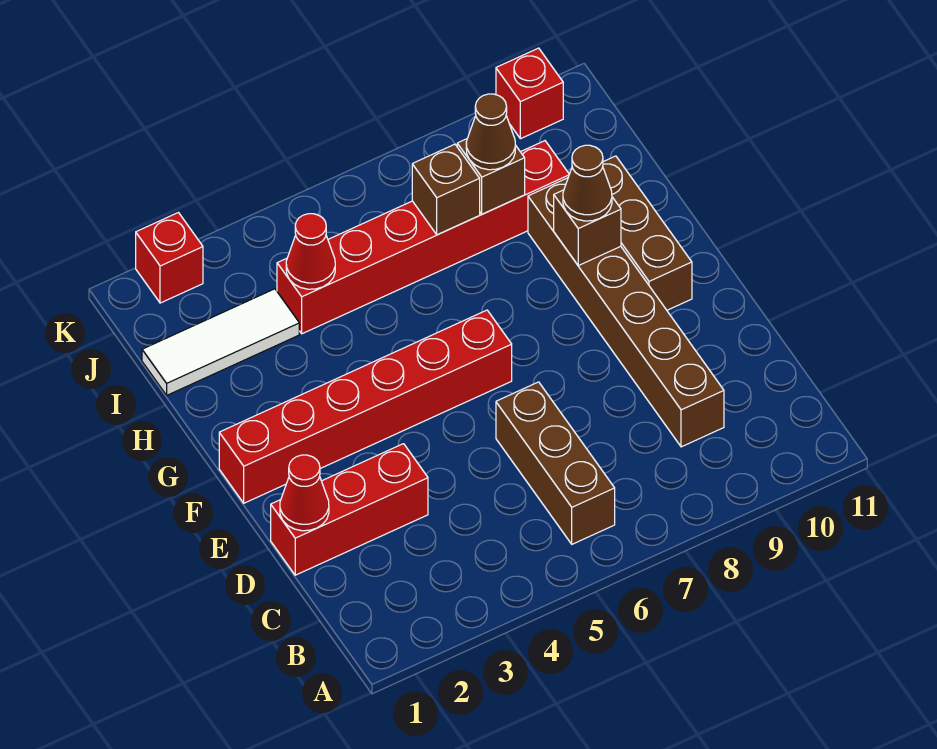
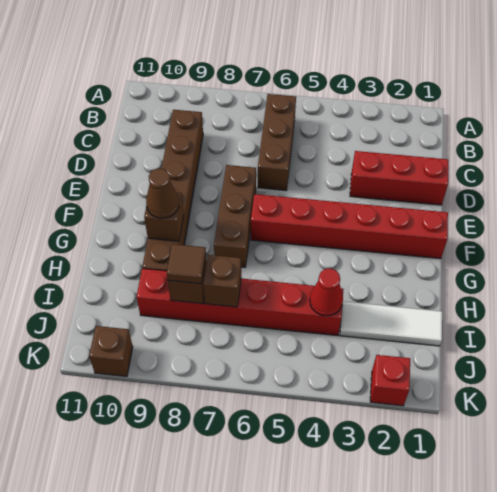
red cone D1 level 2 -> none
brown brick F10:H10 level 1 -> brown brick E7:G7 level 1
brown cone I8 level 3 -> brown tile I8 level 3
red brick K10 level 1 -> brown brick K10 level 1

